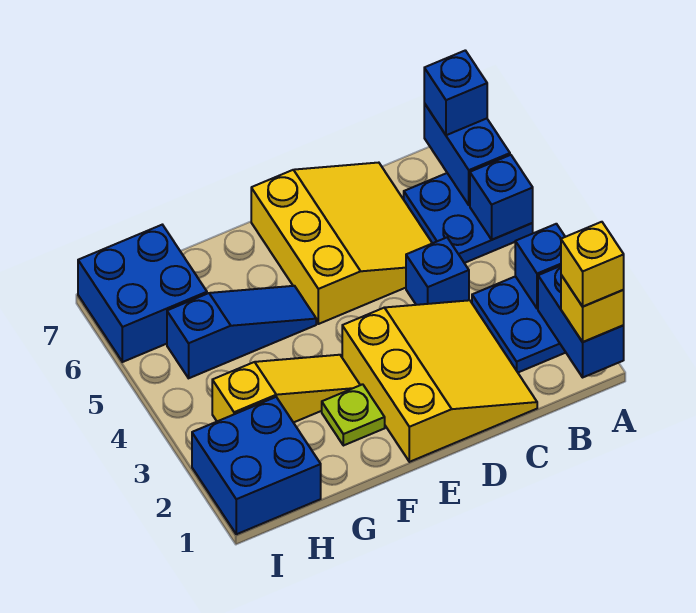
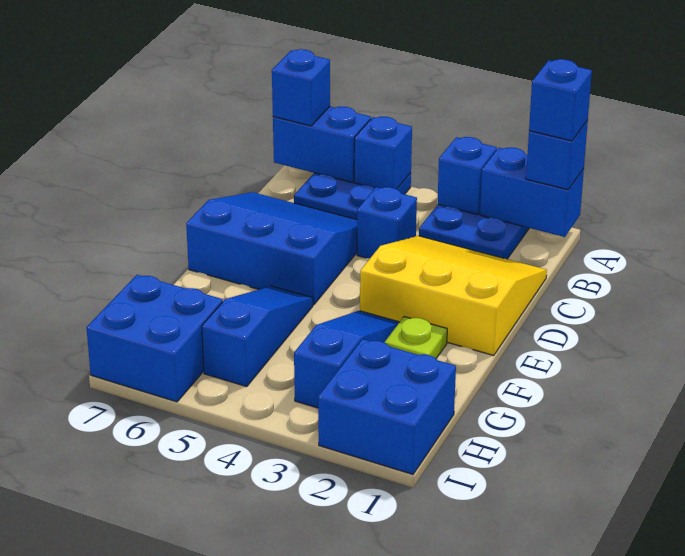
yellow brick A1 level 3 -> blue brick A1 level 3
yellow brick A1 level 4 -> blue brick A1 level 4
yellow slope C5:E7 level 1 top E -> blue slope C5:E7 level 1 top E
yellow slope F3:H3 level 1 top H -> blue slope F3:H3 level 1 top H

